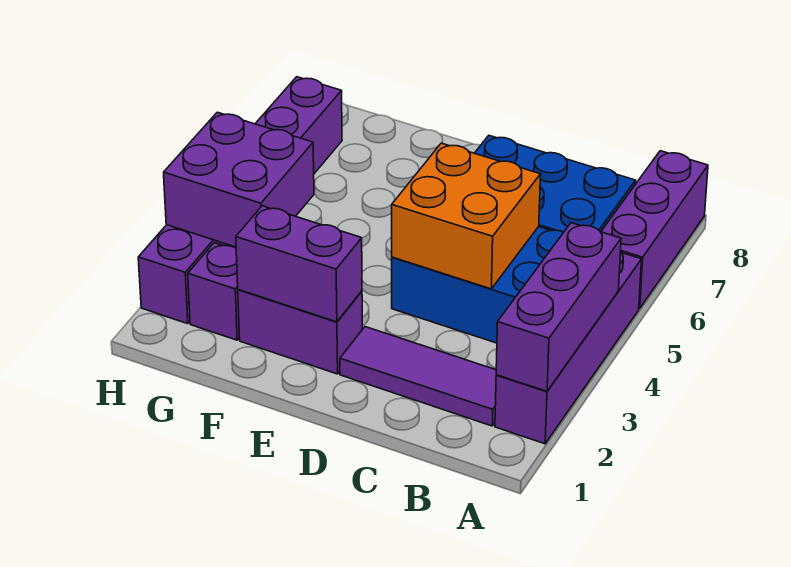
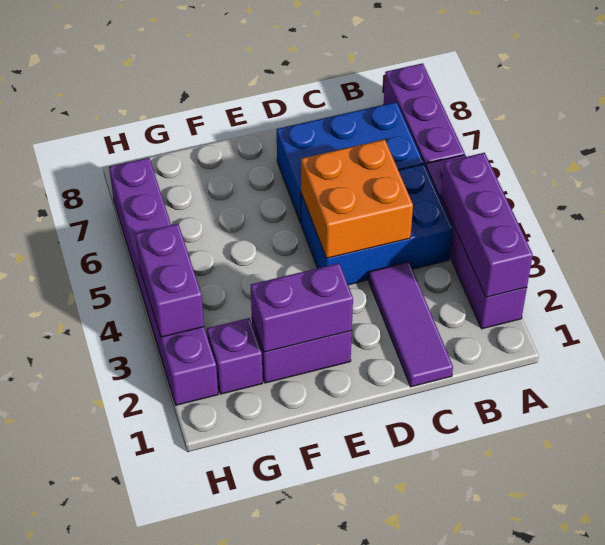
purple tile B2:D2 level 1 -> purple tile C1:C3 level 1
purple brick G3:H4 level 2 -> purple brick H3:H4 level 2

